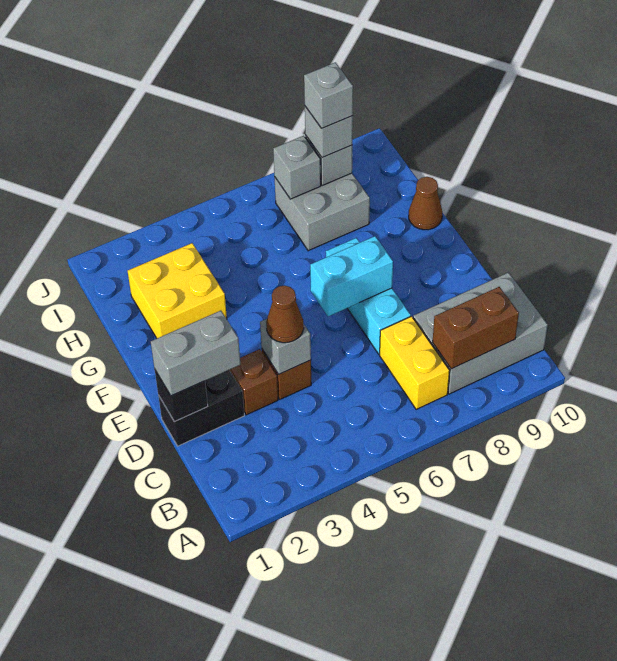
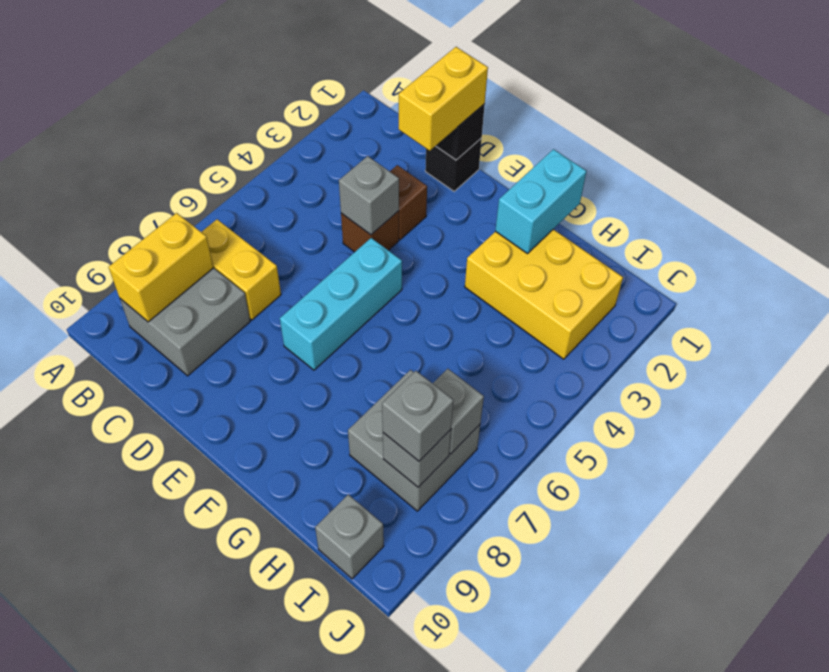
grey brick B8:C10 level 1 -> grey brick B8:C9 level 1
brown brick B8:B9 level 2 -> yellow brick B8:B9 level 2
black brick D1:D2 level 1 -> black brick D1 level 1
grey brick D1:D2 level 3 -> yellow brick D1:D2 level 3
brown cone D4 level 3 -> none
cyan brick D7:F7 level 1 -> cyan brick E5:E7 level 1
cyan brick E6:E7 level 2 -> cyan brick G1:G2 level 2
yellow brick G2:H3 level 1 -> yellow brick G2:I3 level 1
brown cone G10 level 1 -> none
grey brick I8 level 4 -> grey brick I10 level 1

